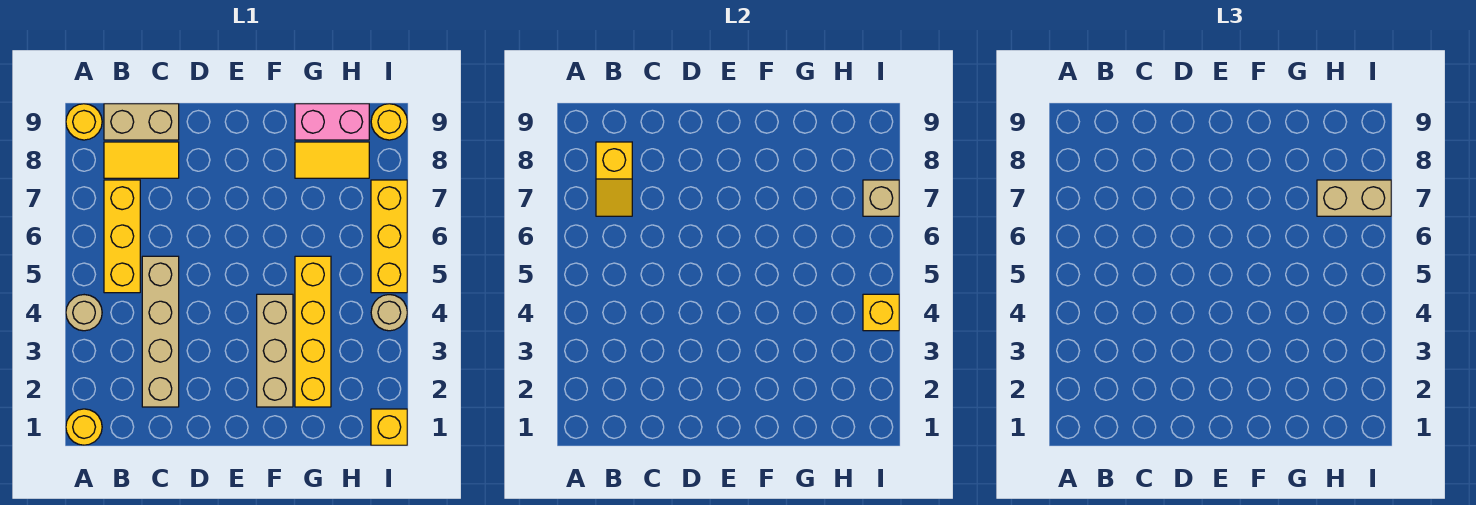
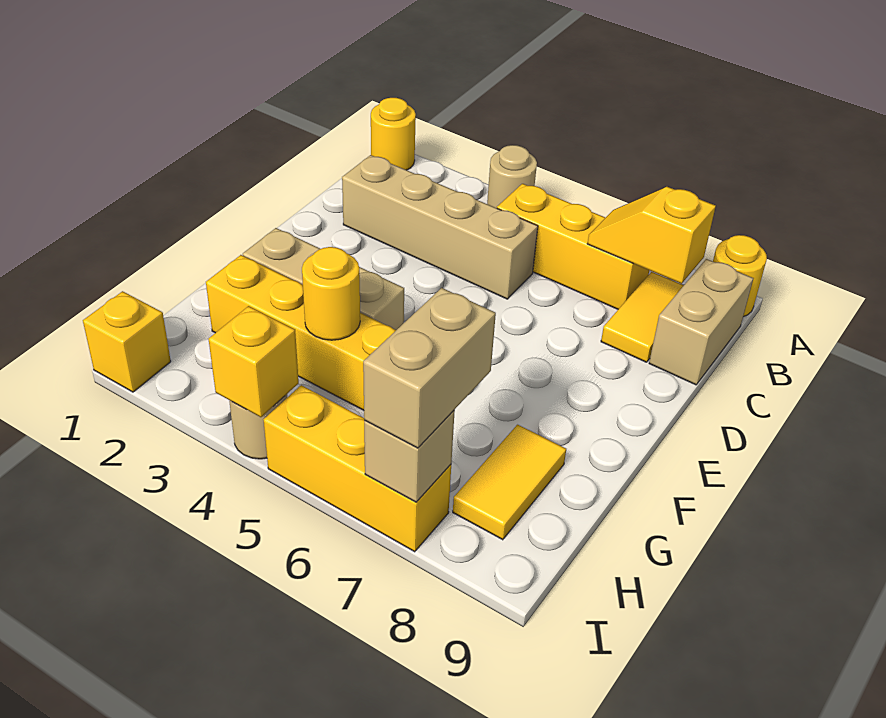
pink brick G9:H9 level 1 -> none
yellow round brick I9 level 1 -> yellow round brick G4 level 2

